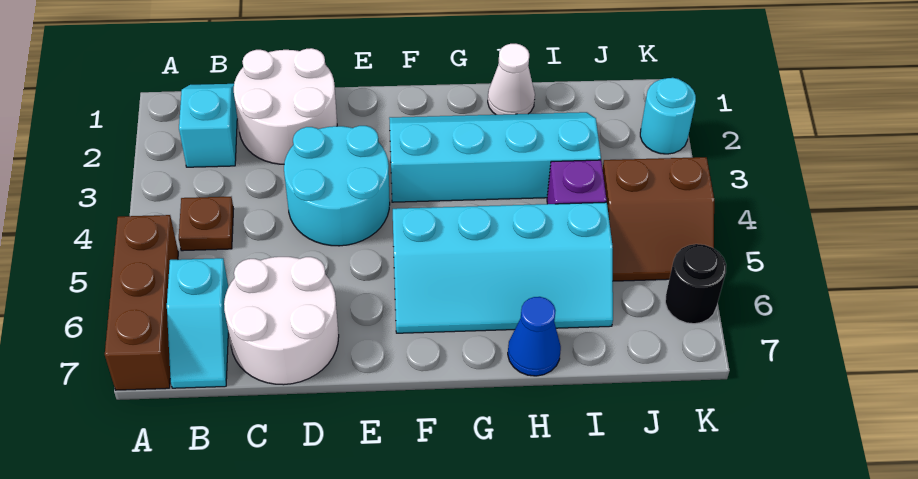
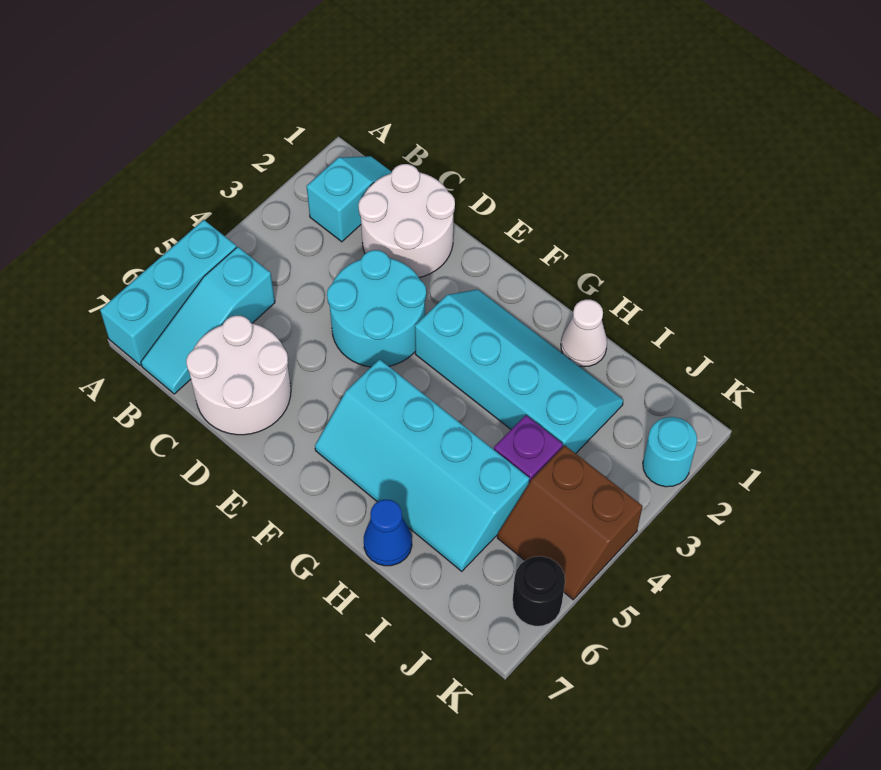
brown brick A5:A7 level 1 -> cyan brick A5:A7 level 1
brown plate B4 level 1 -> none
cyan slope B6:B7 level 1 top 6 -> cyan slope B5:B7 level 1 top 5

